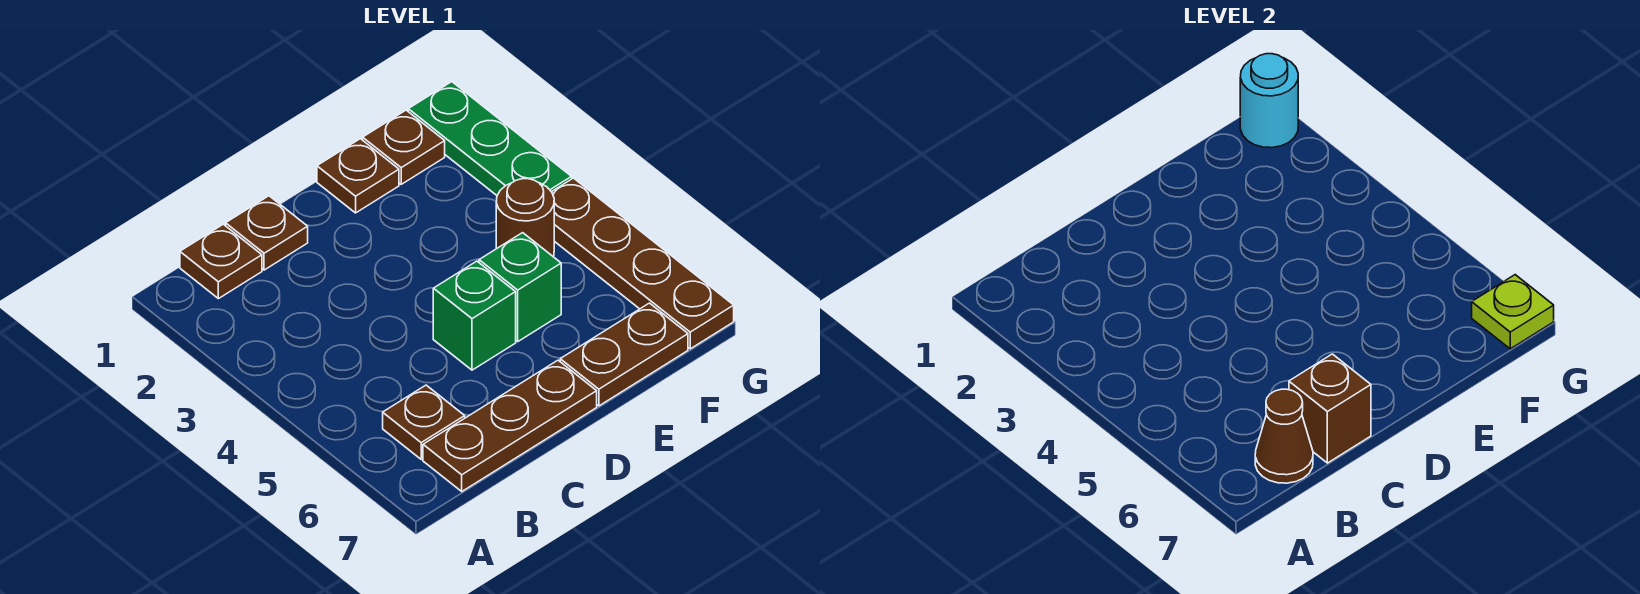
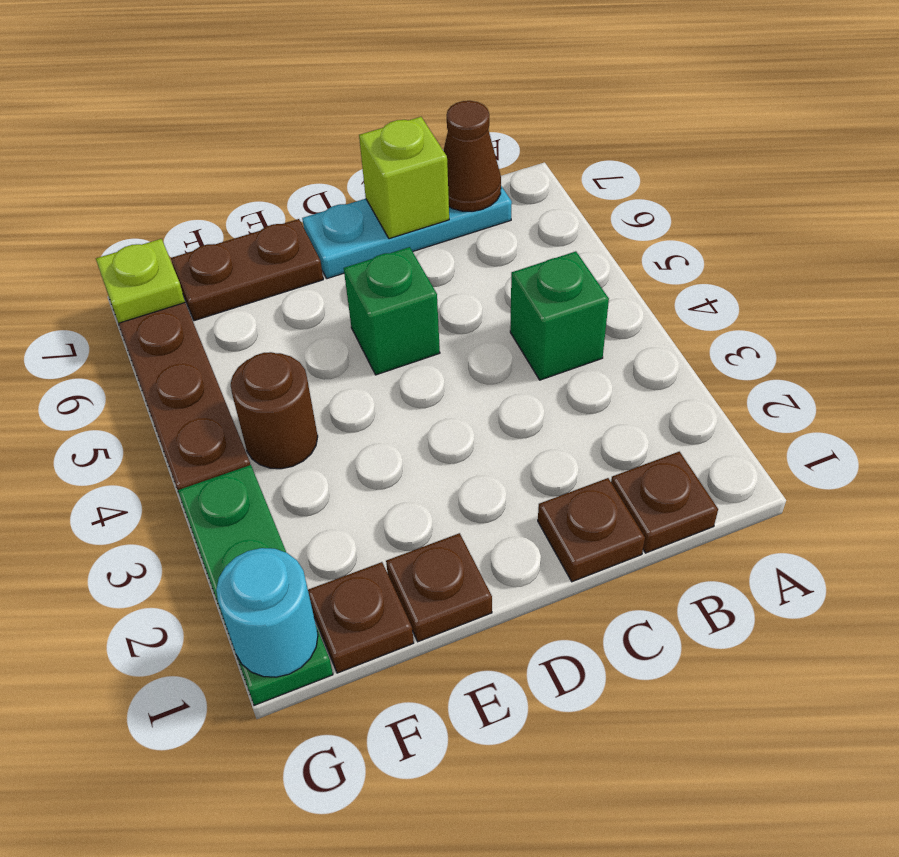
brown plate B6 level 1 -> none
brown plate B7:D7 level 1 -> cyan plate B7:D7 level 1
brown brick C7 level 2 -> lime brick C7 level 2
green brick E5 level 1 -> green brick B4 level 1

